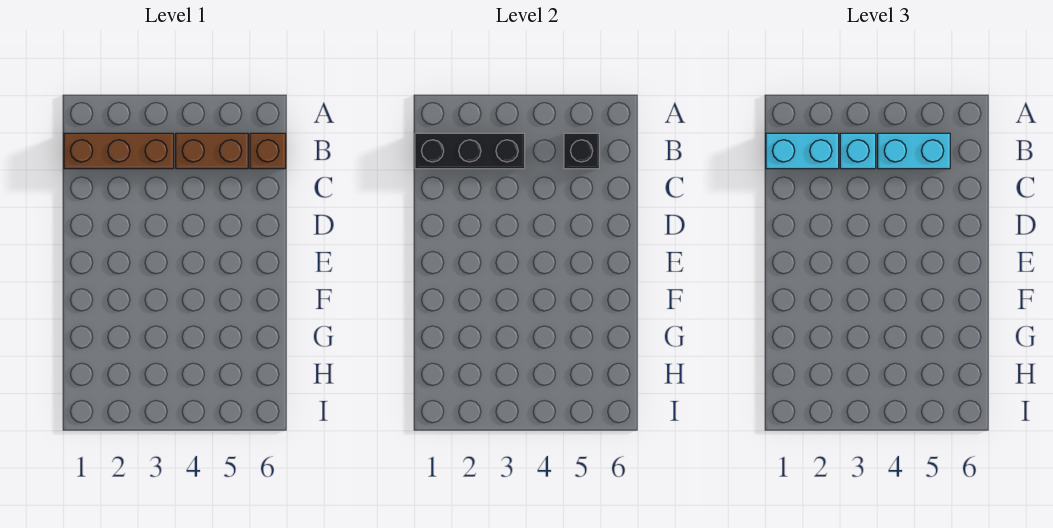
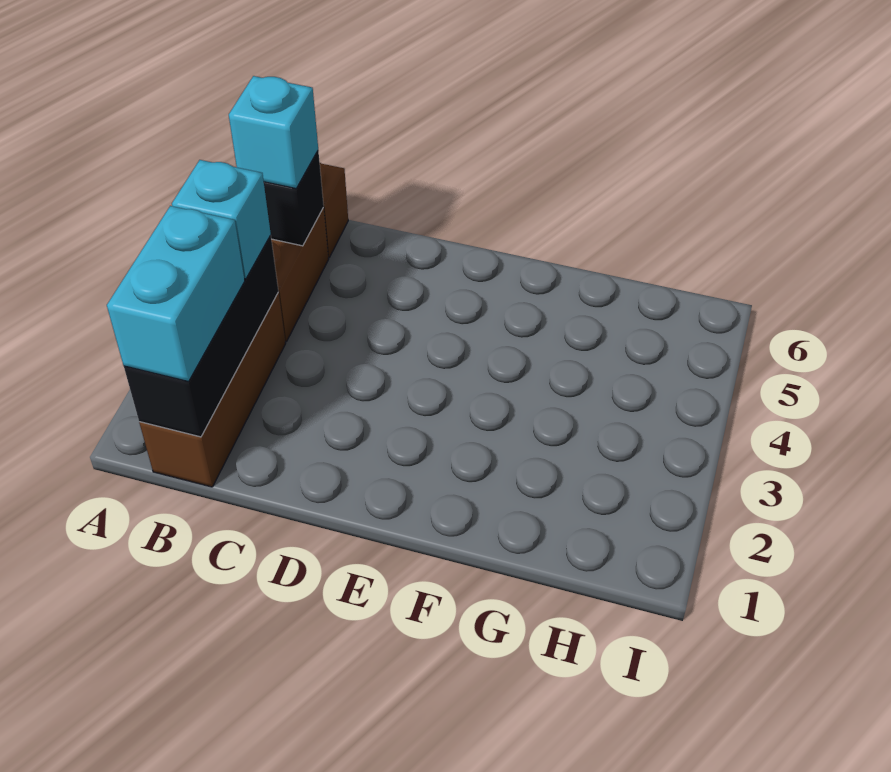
cyan brick B4:B5 level 3 -> cyan brick B5 level 3

